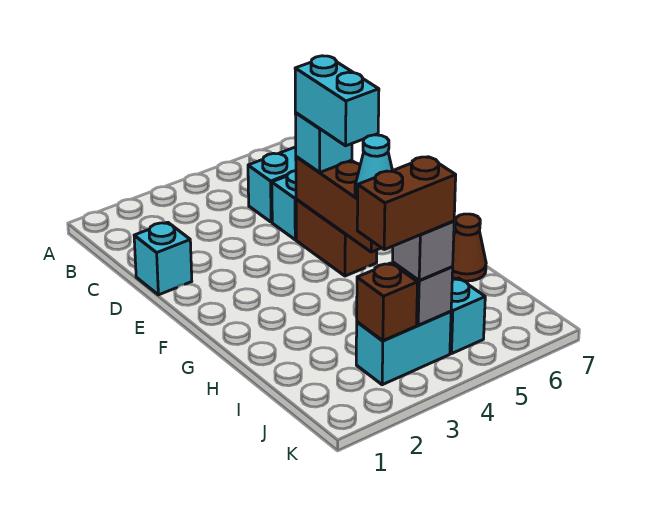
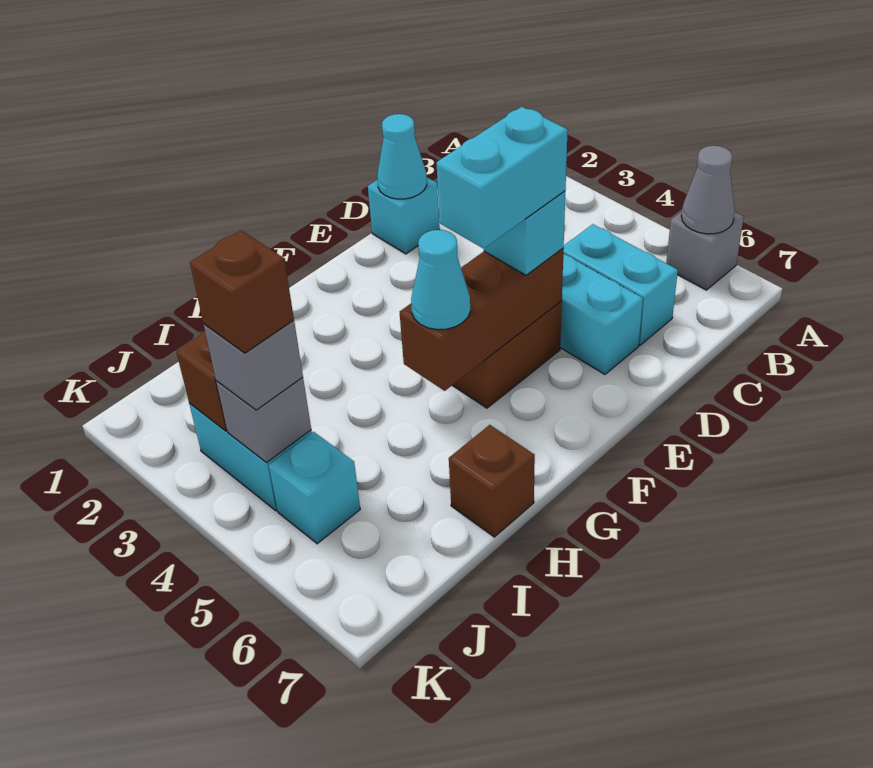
none -> grey brick A6 level 1
none -> grey cone A6 level 2
none -> cyan cone D1 level 2
brown cone H7 level 1 -> brown brick H7 level 1
brown brick J3:J4 level 4 -> brown brick J4 level 4

